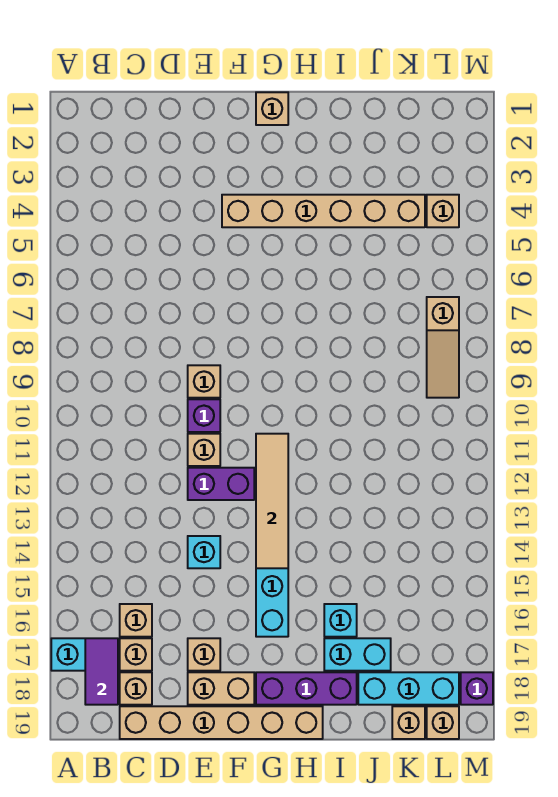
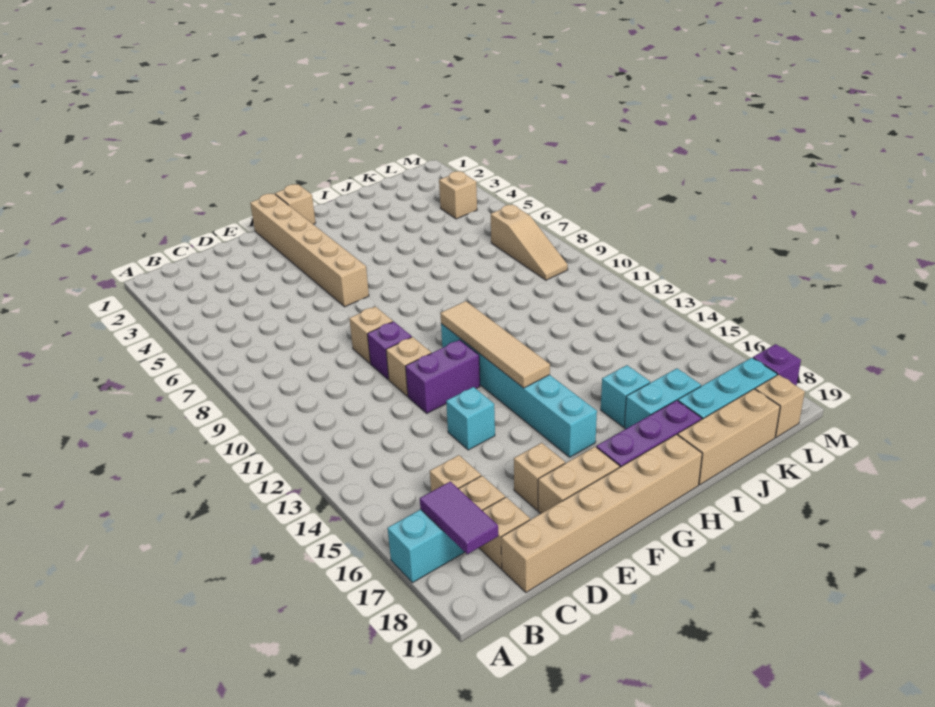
tan brick F4:K4 level 1 -> tan brick F1:F6 level 1
tan brick K19 level 1 -> tan brick I19:K19 level 1

